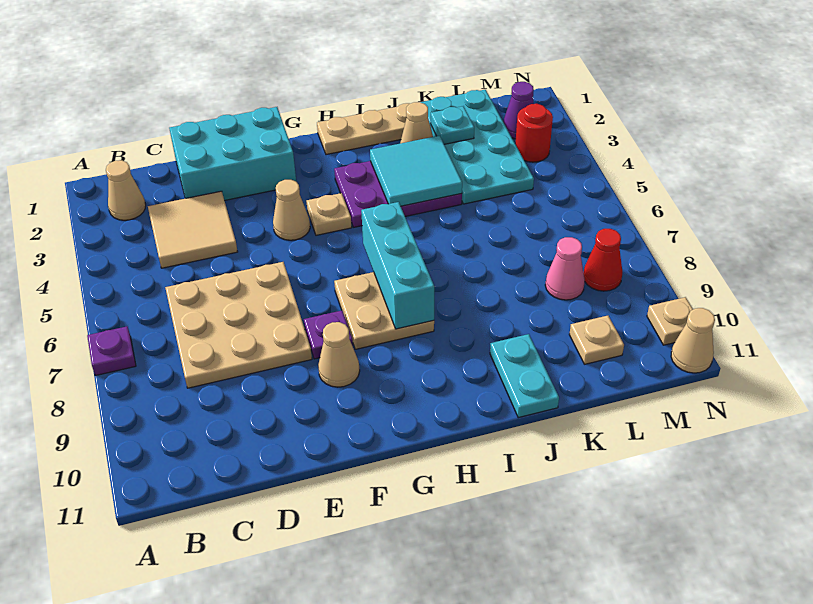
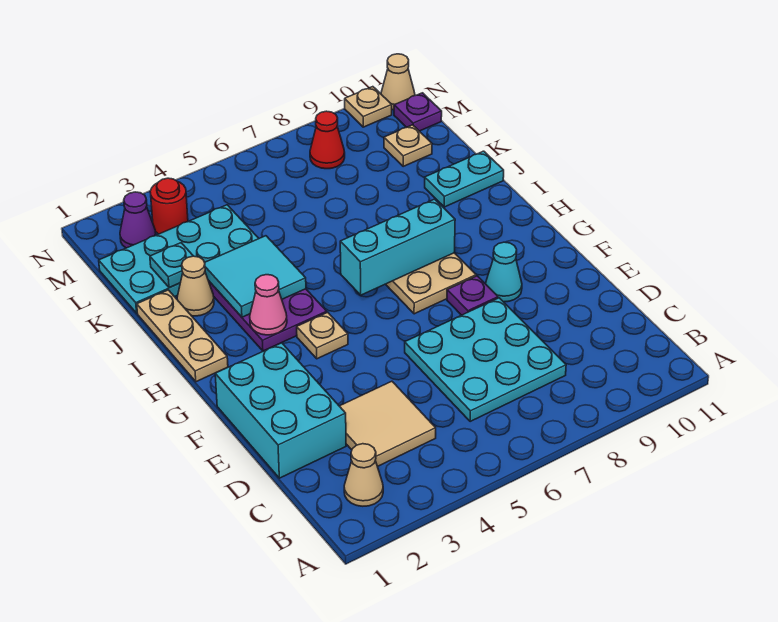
purple plate A7 level 1 -> purple plate M11 level 1
tan plate C6:E8 level 1 -> cyan plate C6:E8 level 1
tan cone F4 level 1 -> none
tan cone F9 level 1 -> cyan cone F9 level 1
pink cone L8 level 1 -> pink cone H3 level 2

